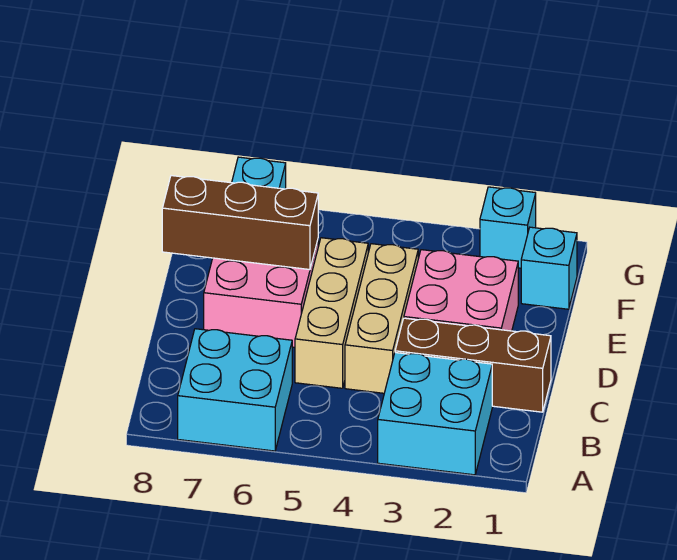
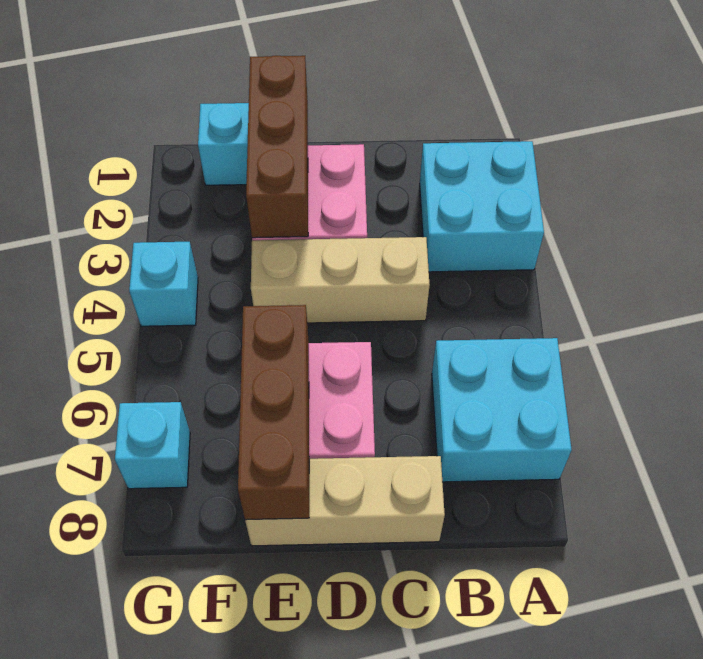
brown brick C1:C3 level 1 -> brown brick E1:E3 level 2
tan brick C5:E5 level 1 -> tan brick C8:E8 level 1
cyan brick G2 level 1 -> cyan brick G4 level 1

